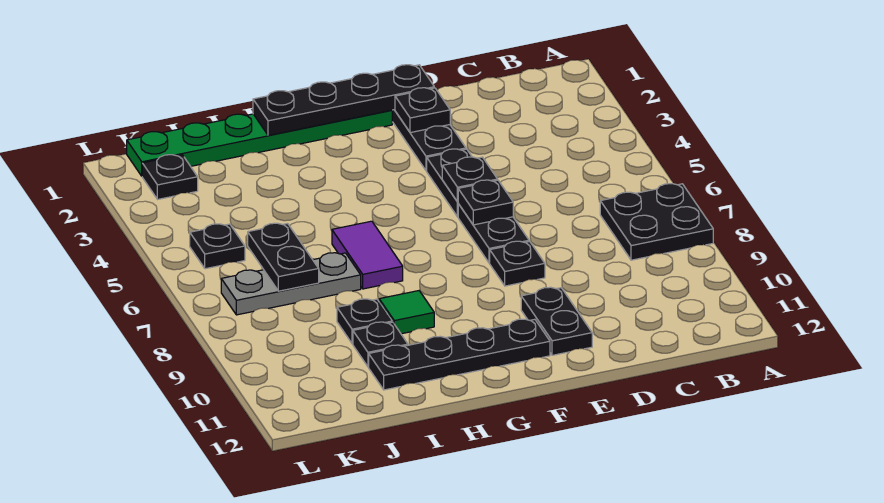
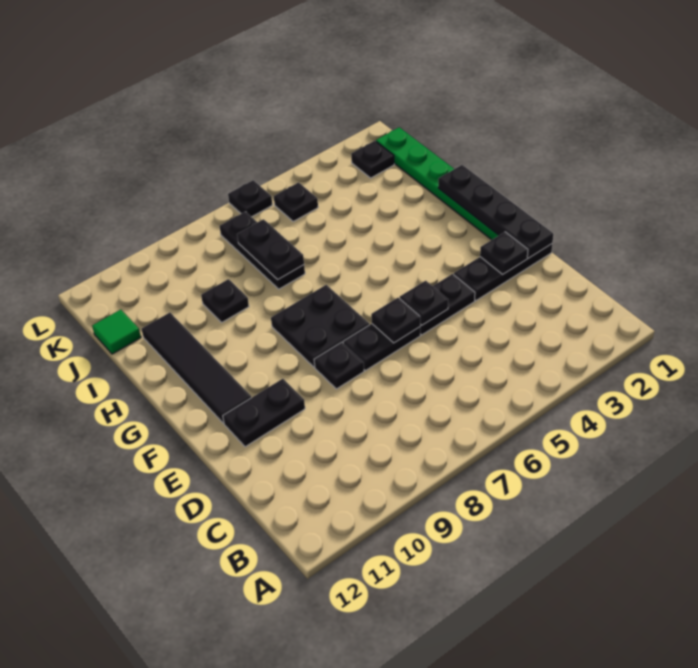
black plate A7:B8 level 1 -> black plate F7:G8 level 1
black plate F11:I11 level 1 -> black tile F11:I11 level 1
purple tile H6:H7 level 1 -> none
green tile H9 level 1 -> green tile J12 level 1
grey plate I7:K7 level 1 -> black plate I7:K7 level 1
black plate I10 level 1 -> black plate L6 level 1
black plate J6:J7 level 2 -> black plate I7:J7 level 2

